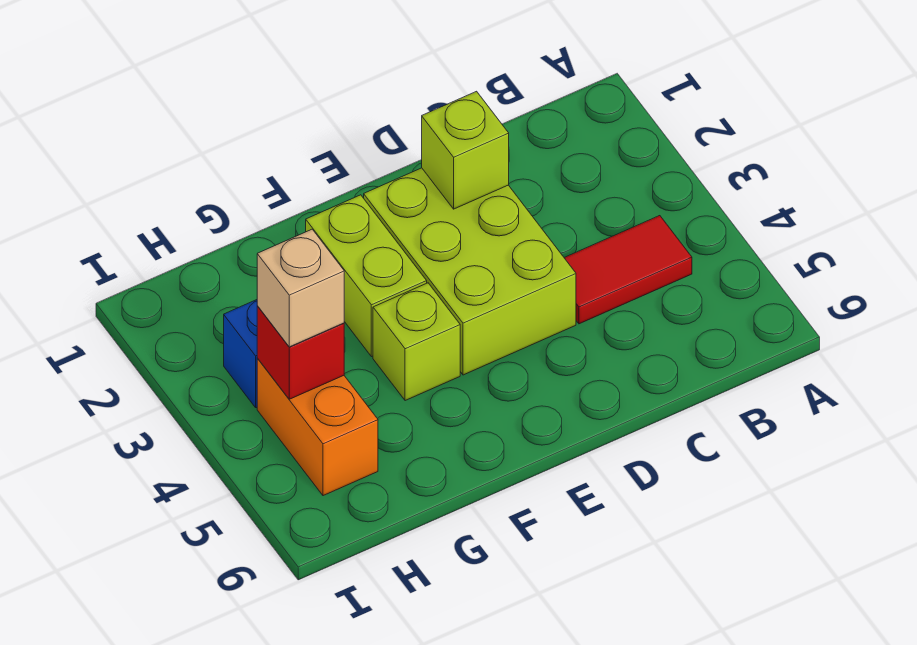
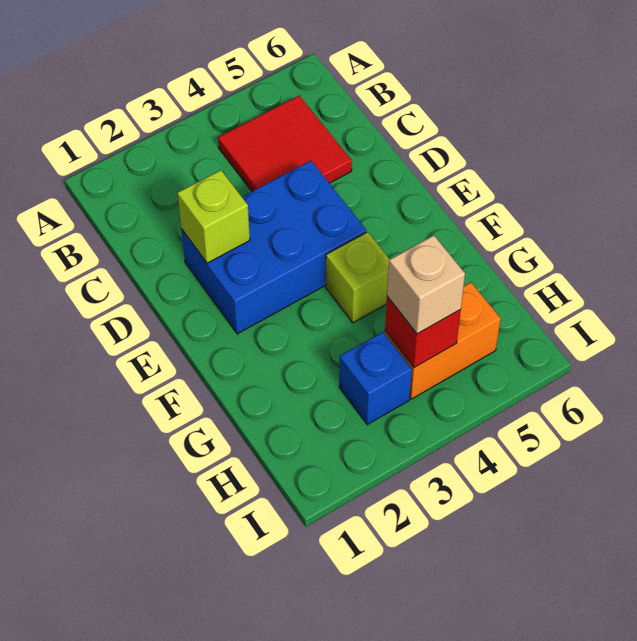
red tile B4:C4 level 1 -> red tile B4:C5 level 1
lime brick D2:E4 level 1 -> blue brick D2:E4 level 1
lime brick F2:F3 level 1 -> none

